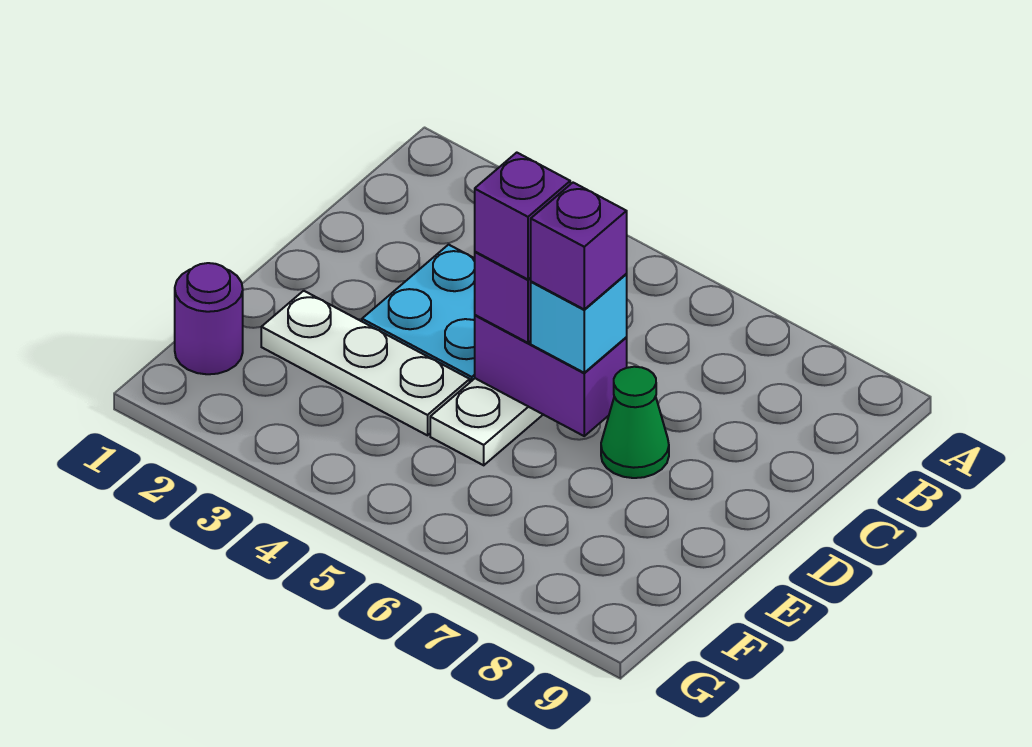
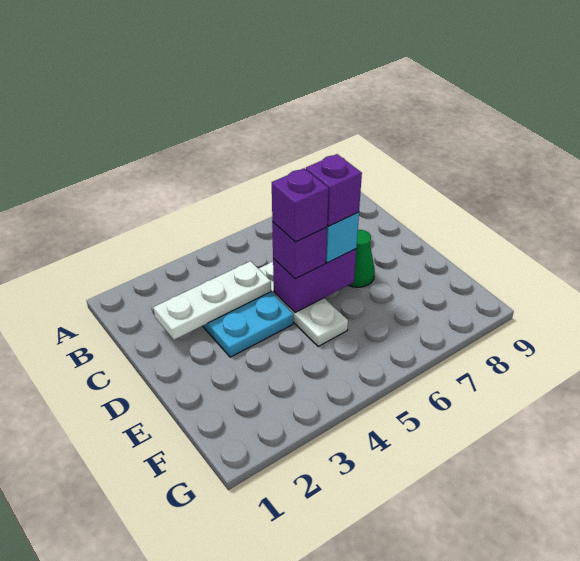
white plate E2:E4 level 1 -> white plate C2:C4 level 2
purple round brick F1 level 1 -> none

